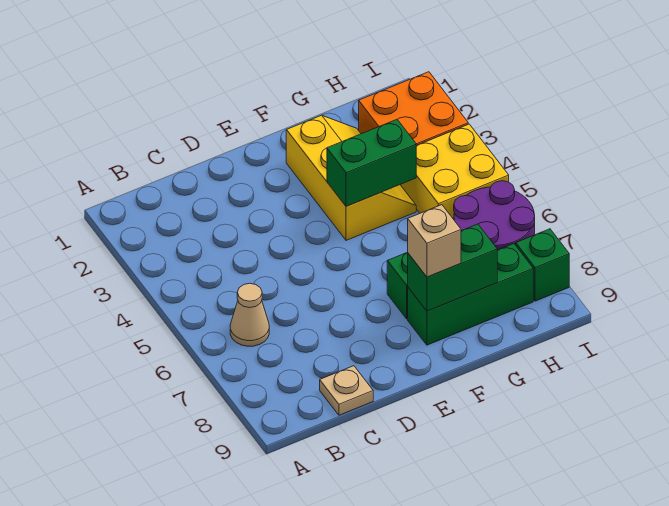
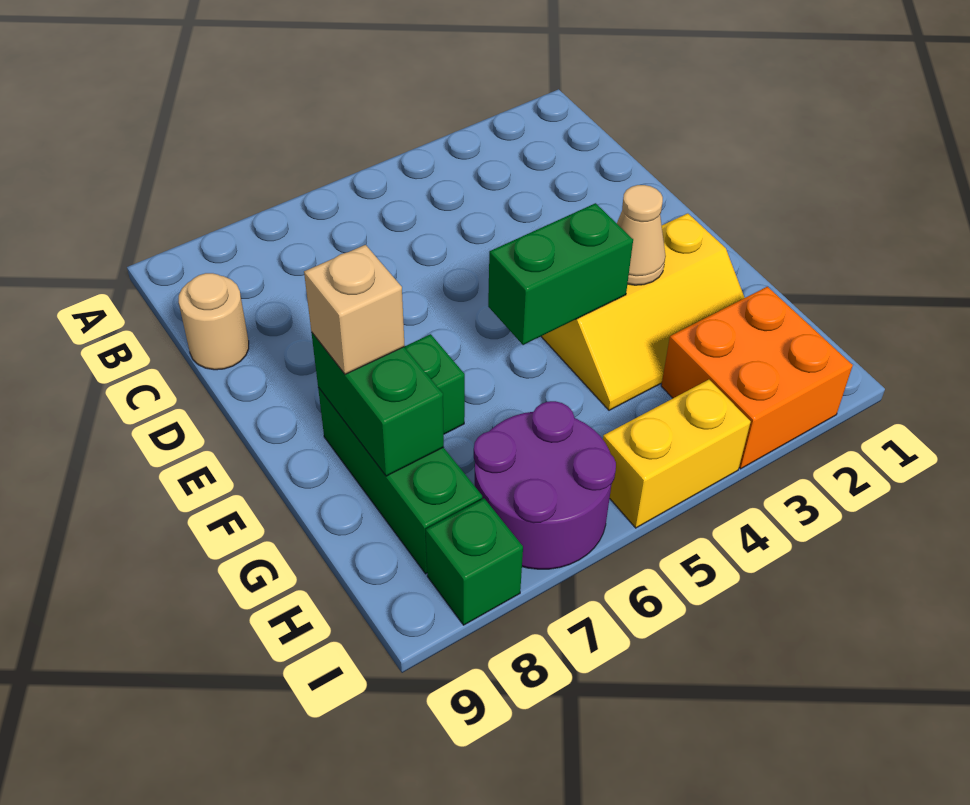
tan cone B6 level 1 -> tan cone F3 level 2
tan plate C9 level 1 -> tan round brick C9 level 1
green brick F4:G4 level 2 -> green brick F4:F5 level 2
yellow brick H4:I5 level 1 -> yellow brick I4:I5 level 1

